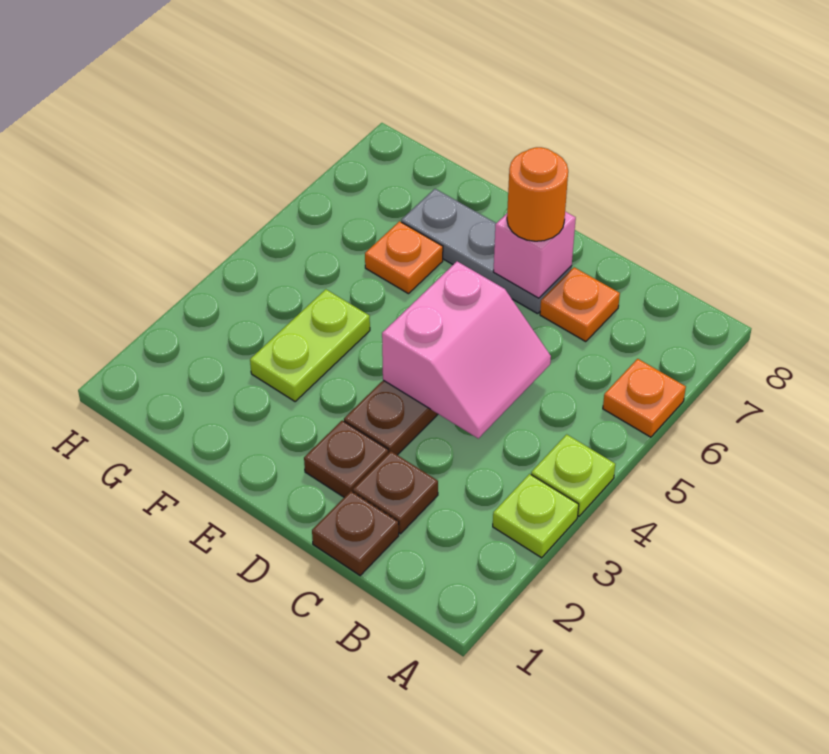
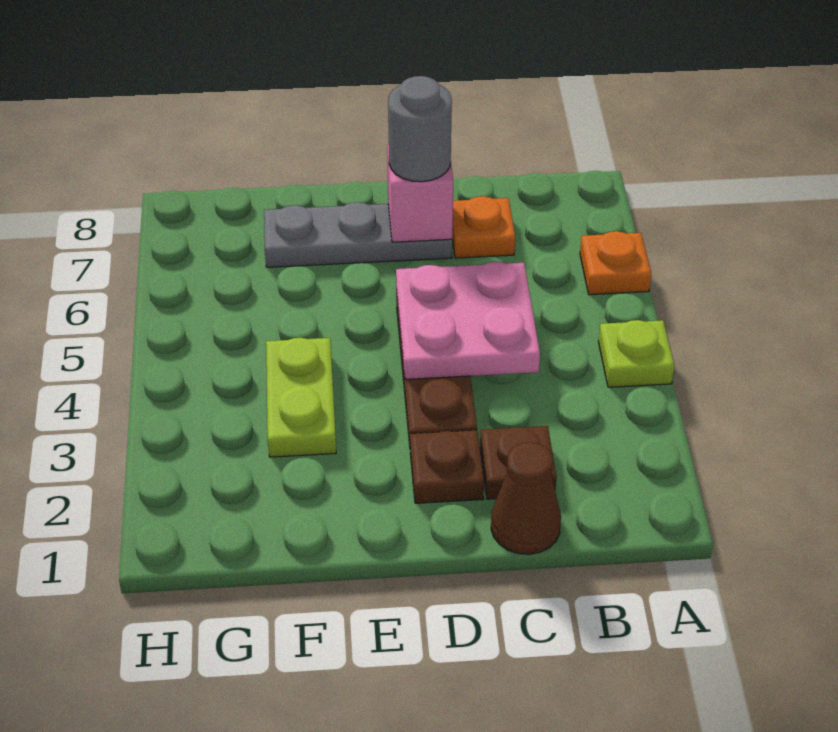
lime plate A3 level 1 -> none
brown plate C1 level 1 -> brown cone C1 level 1
pink slope C4:D5 level 2 top D -> pink plate C4:D5 level 2
orange round brick D7 level 3 -> grey round brick D7 level 3
orange plate F6 level 1 -> none

